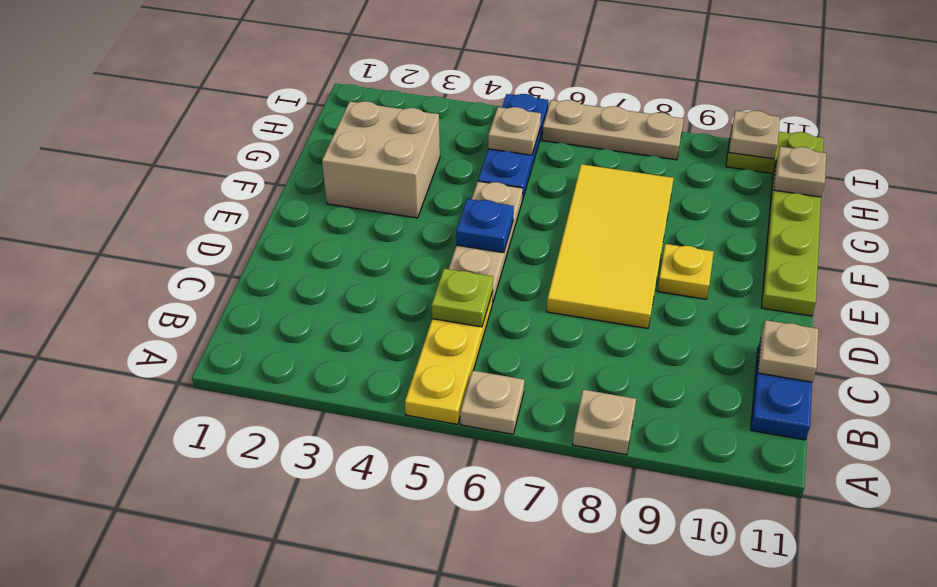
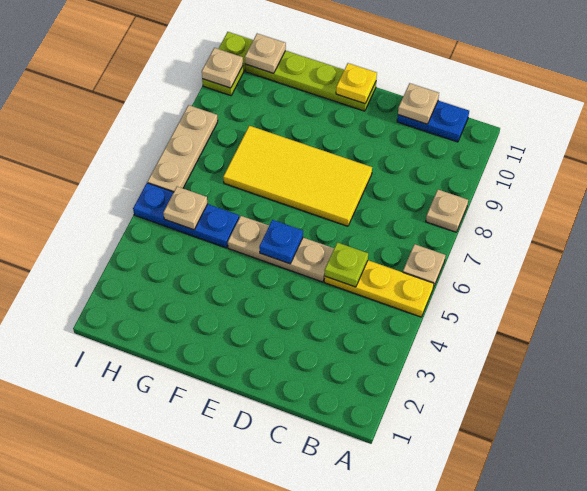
yellow plate E9 level 1 -> yellow plate E11 level 2
tan brick F2:G3 level 1 -> none

